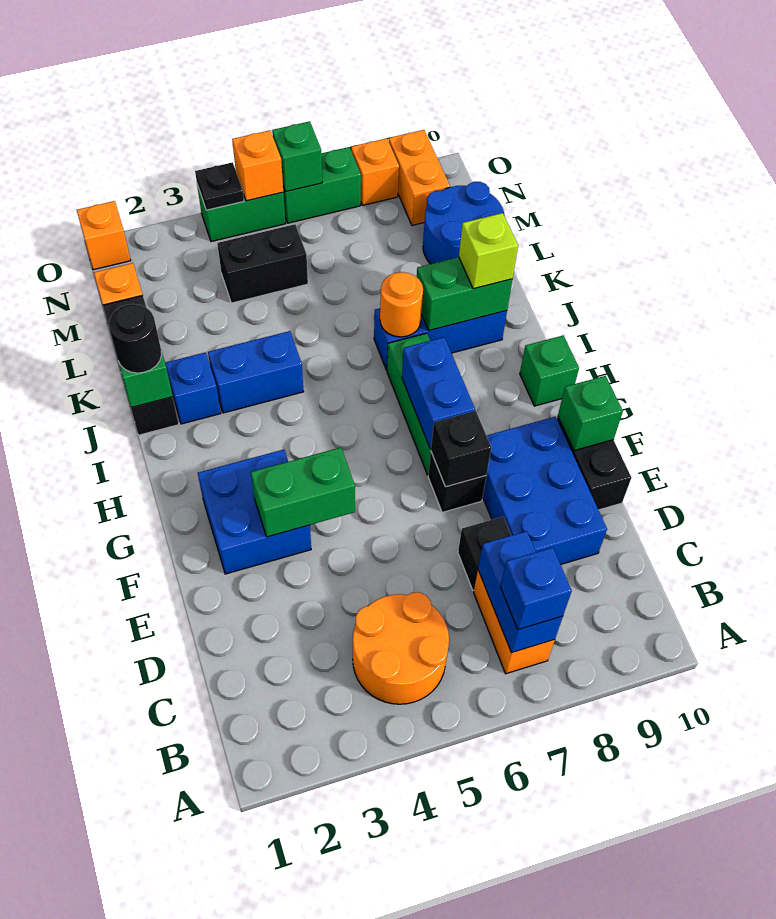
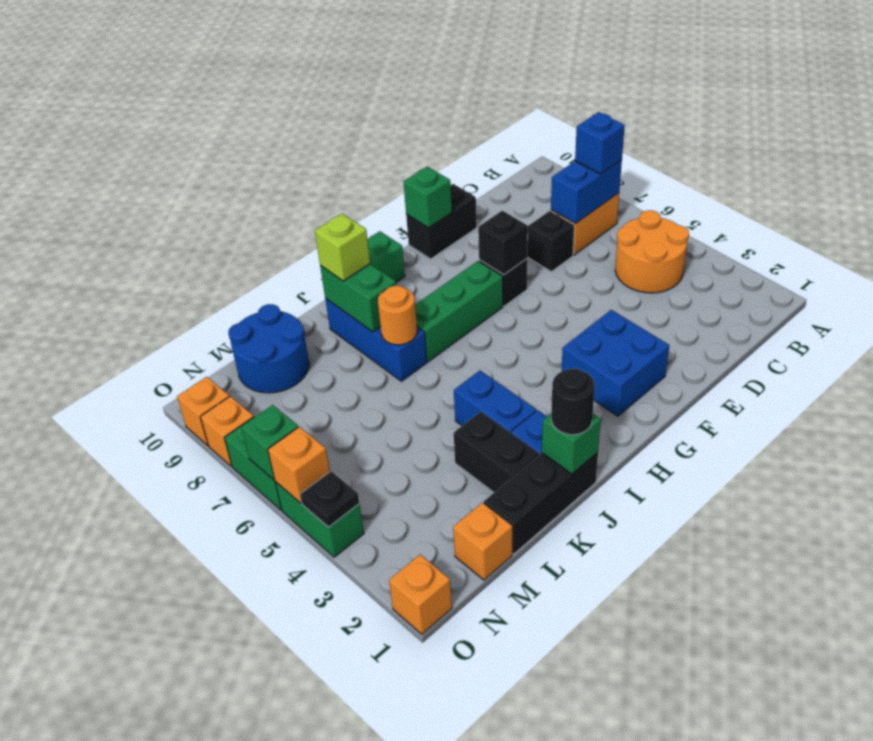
blue brick D8:F9 level 1 -> none
green brick F3:F4 level 2 -> none
blue brick G7:H7 level 2 -> none
black brick M4:M5 level 1 -> black brick K2:K3 level 1
orange brick N9:O9 level 1 -> orange brick O9 level 1

